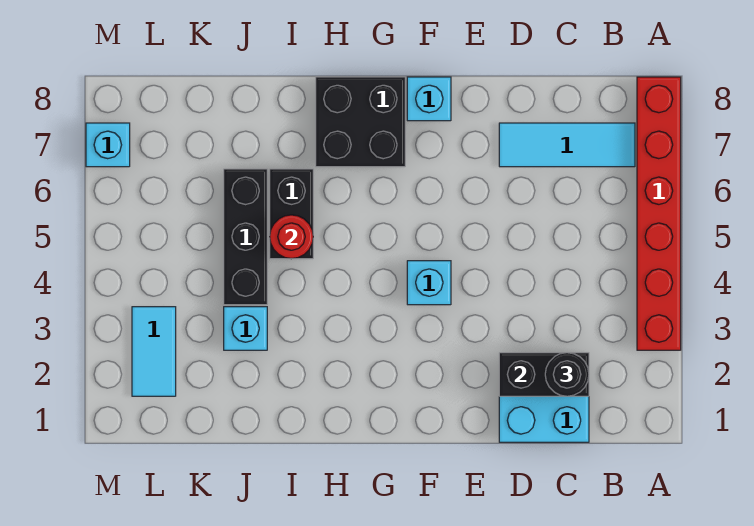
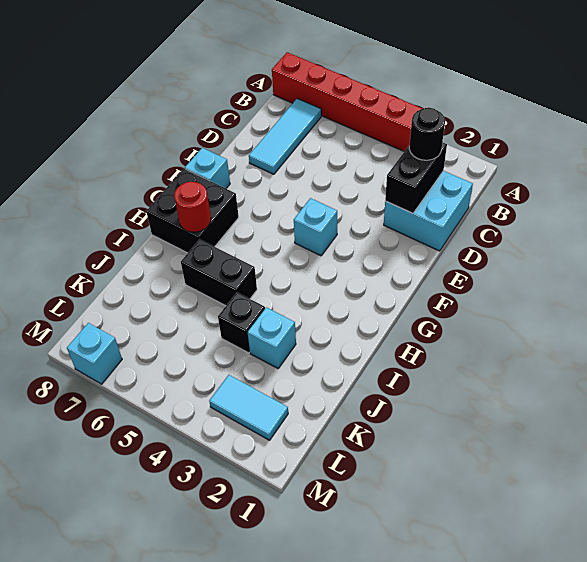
red round brick I5 level 2 -> red round brick H7 level 2
black brick J4:J6 level 1 -> black brick J4 level 1

